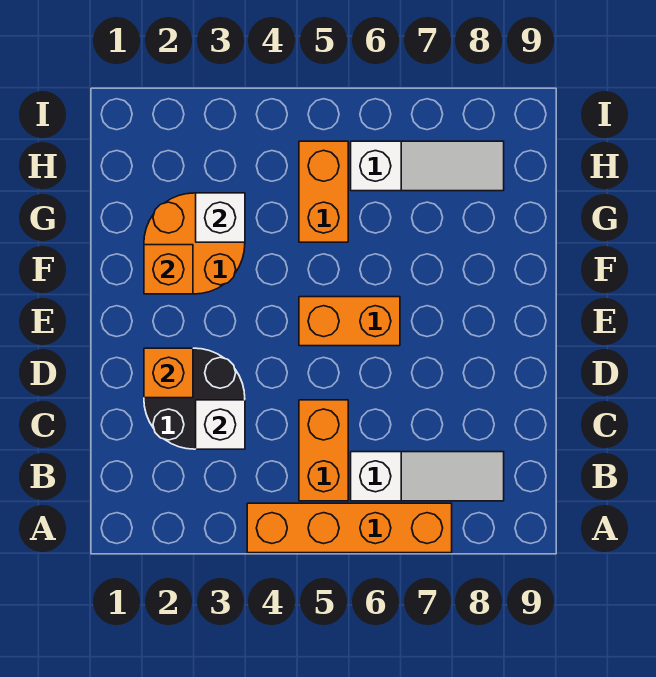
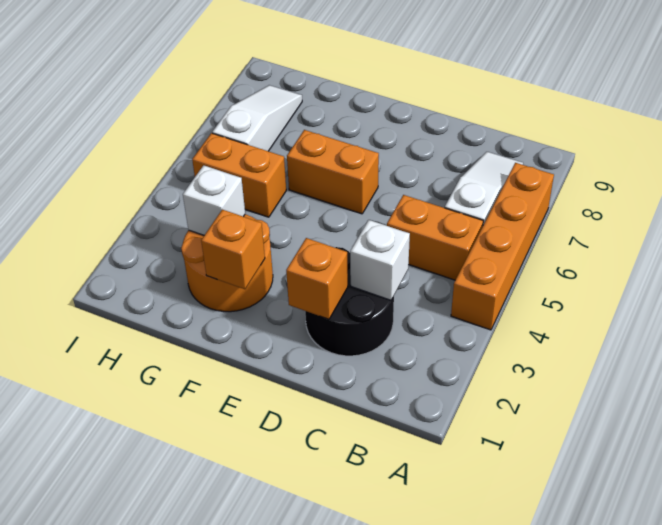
orange brick E5:E6 level 1 -> orange brick E6:F6 level 1

